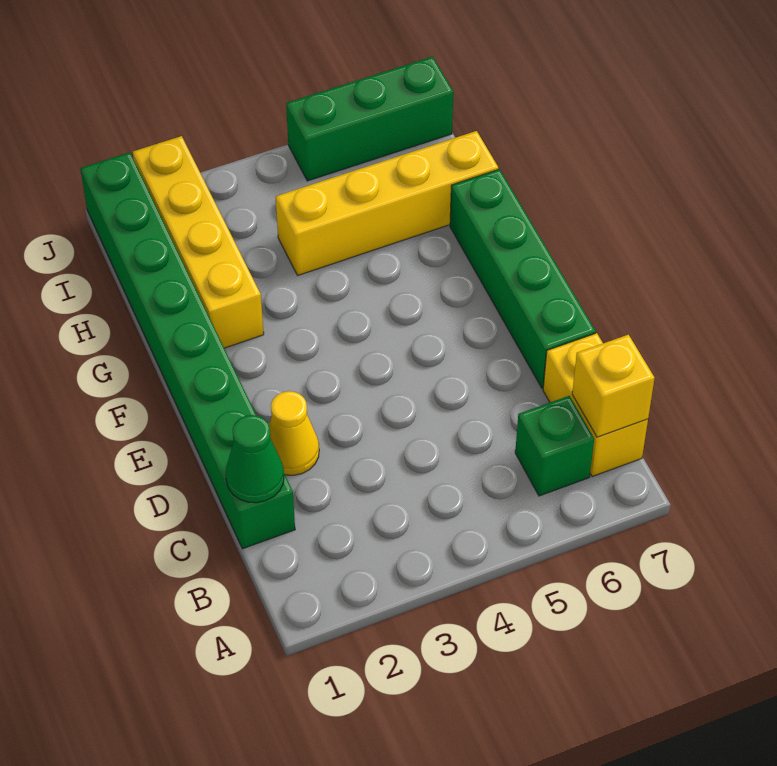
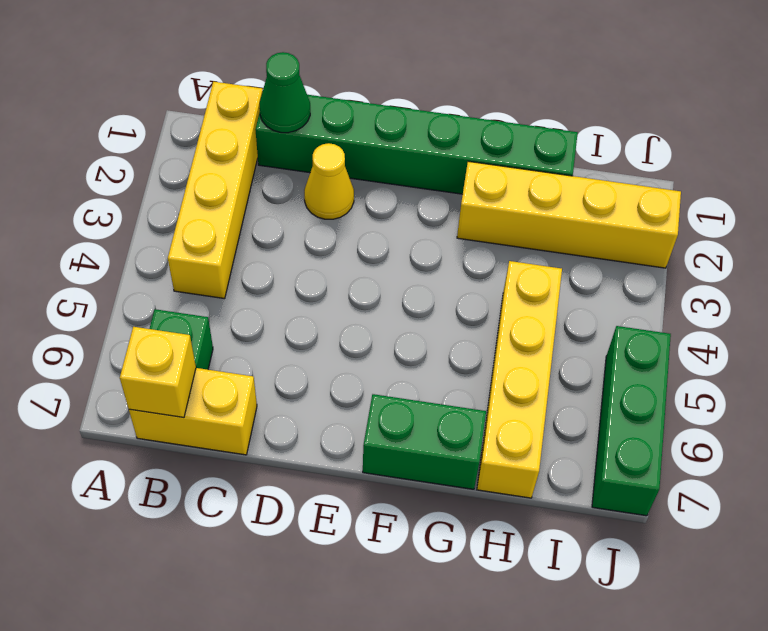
none -> yellow brick B1:B4 level 1
green brick C1:J1 level 1 -> green brick C1:H1 level 1
green brick D7:G7 level 1 -> green brick F7:G7 level 1

